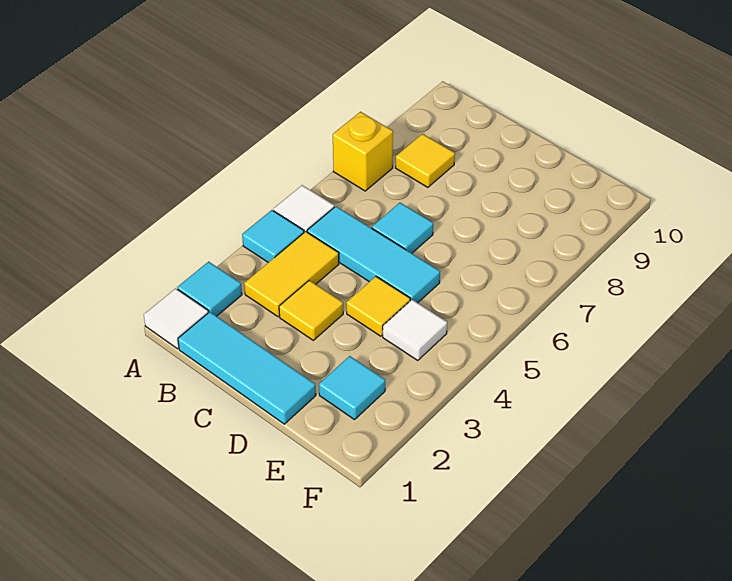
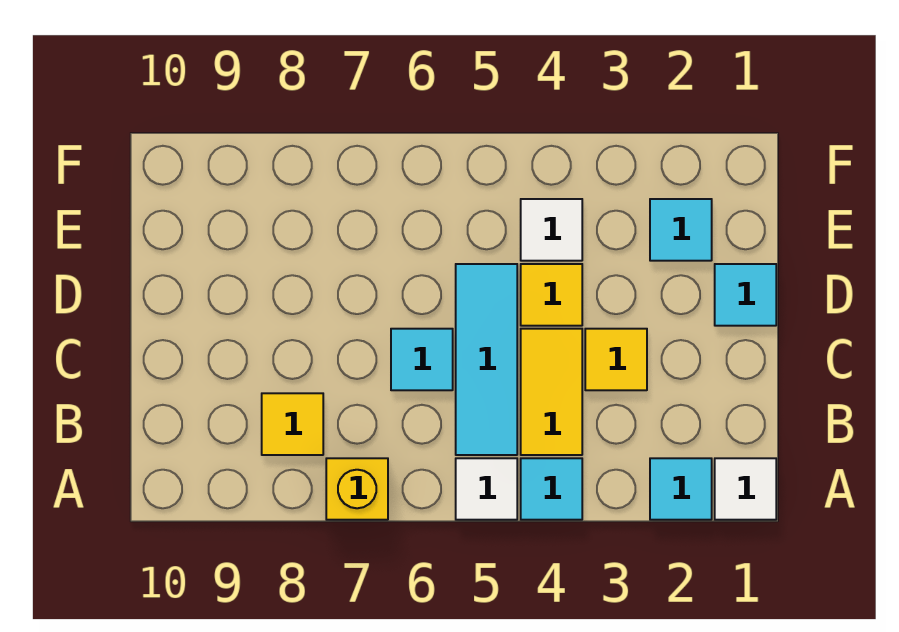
cyan tile B1:D1 level 1 -> cyan tile D1 level 1
yellow tile B3:B4 level 1 -> yellow tile B4:C4 level 1

